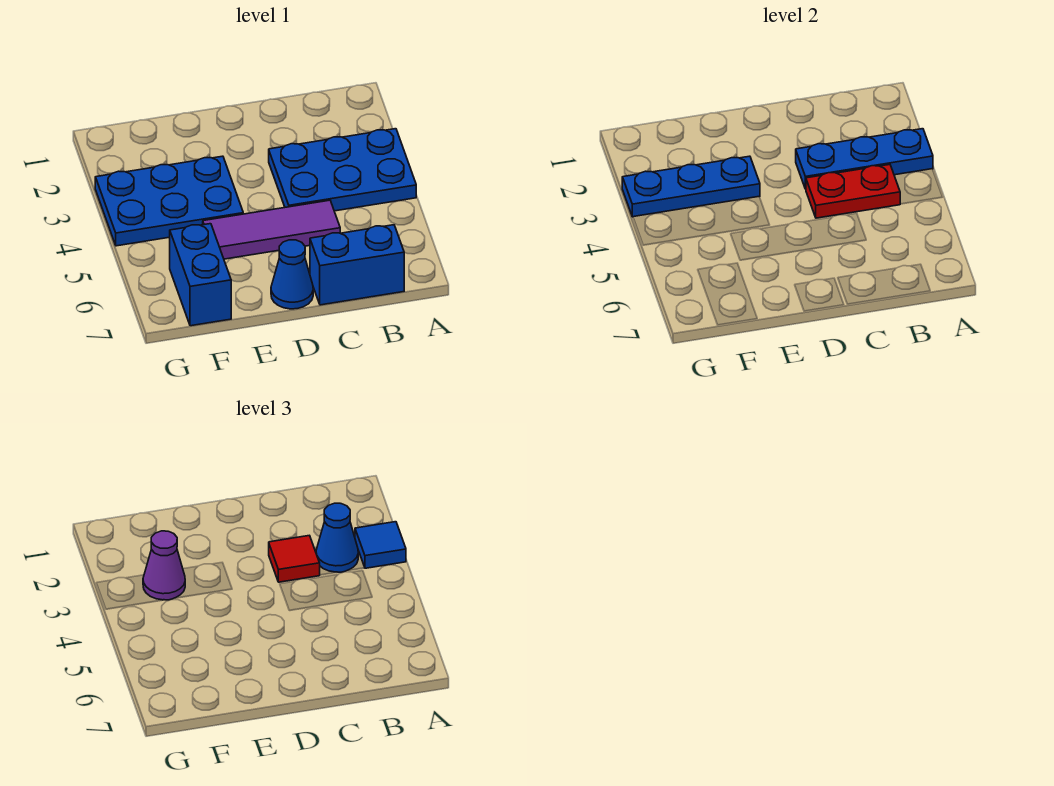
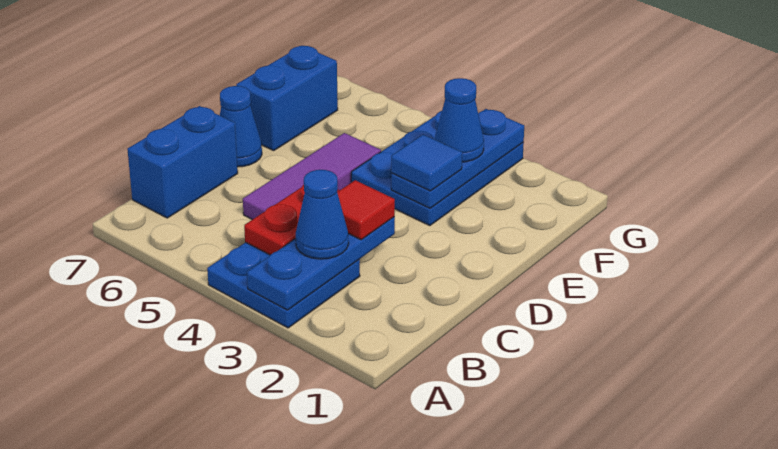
blue plate A3:C4 level 1 -> blue plate A3:B4 level 1
blue tile A3 level 3 -> blue tile E3 level 3
purple cone F3 level 3 -> blue cone F3 level 3
blue brick F6:F7 level 1 -> blue brick E7:F7 level 1

